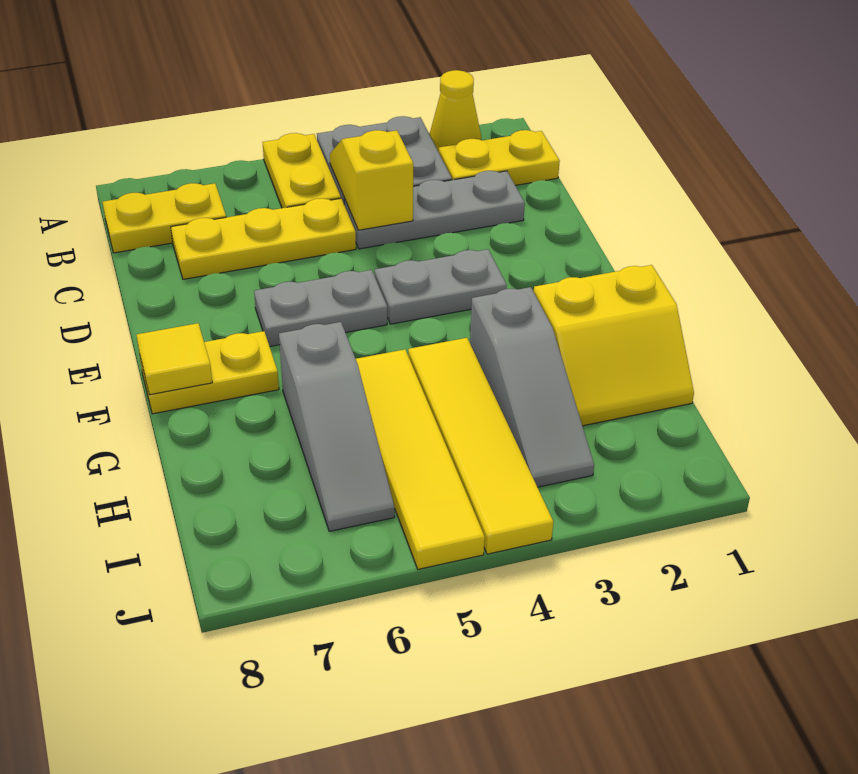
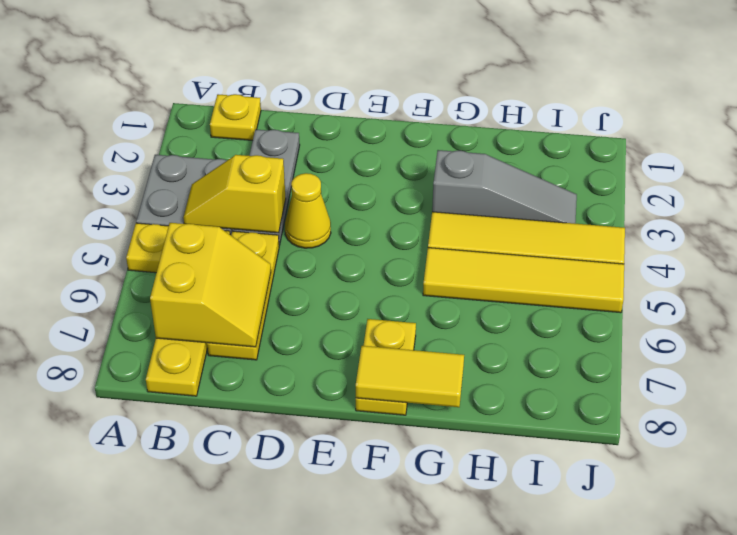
yellow cone A2 level 1 -> yellow cone D4 level 1
yellow plate B1:B2 level 1 -> yellow plate B1 level 1
grey plate E3:E4 level 1 -> none
grey plate E5:E6 level 1 -> none
yellow tile F8 level 2 -> yellow tile F8:G8 level 2
yellow slope G1:H2 level 1 top G -> yellow slope B6:C7 level 2 top B
grey slope G6:I6 level 1 top G -> none

